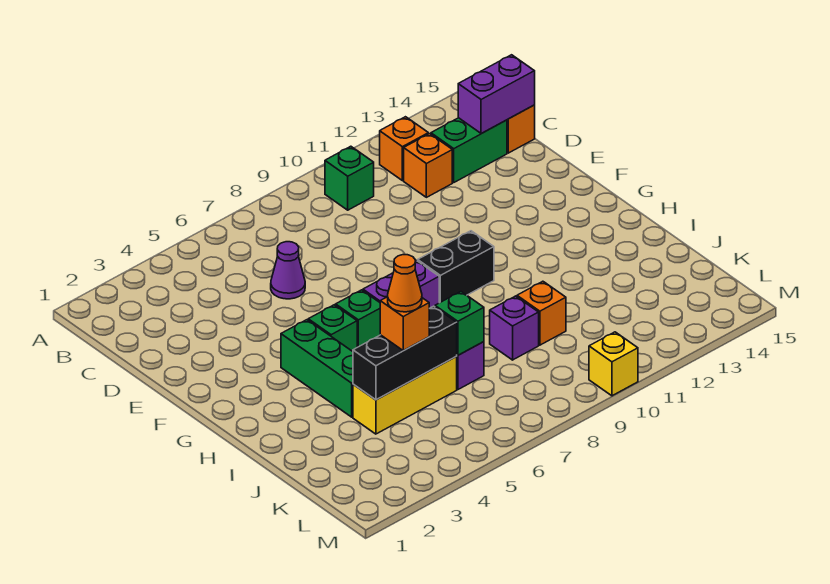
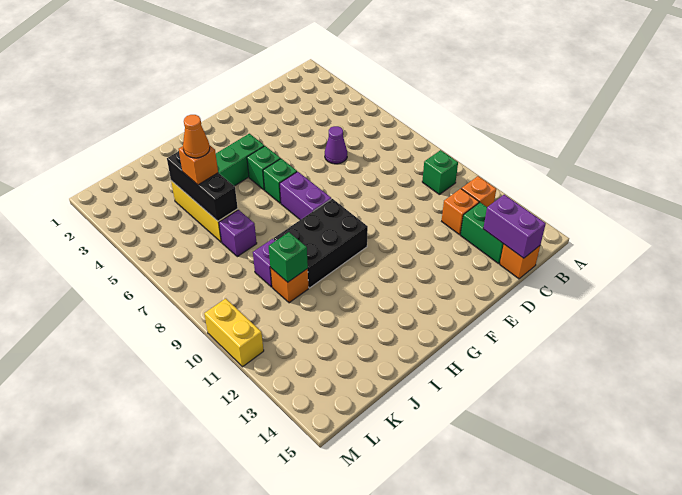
black brick G9:G10 level 1 -> black brick G9:I10 level 1
green brick J7 level 2 -> green brick J10 level 2
yellow brick M10 level 1 -> yellow brick M10:M11 level 1

